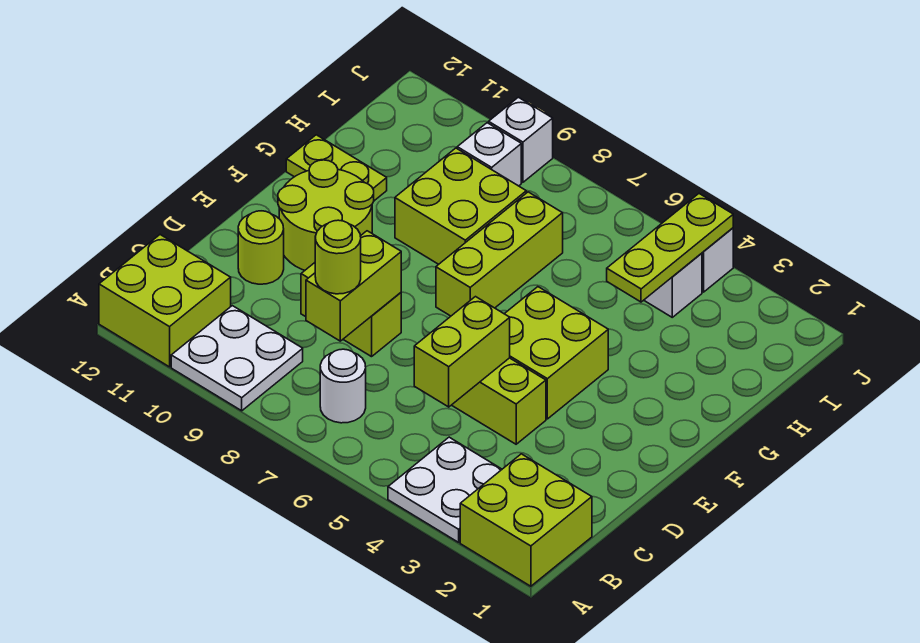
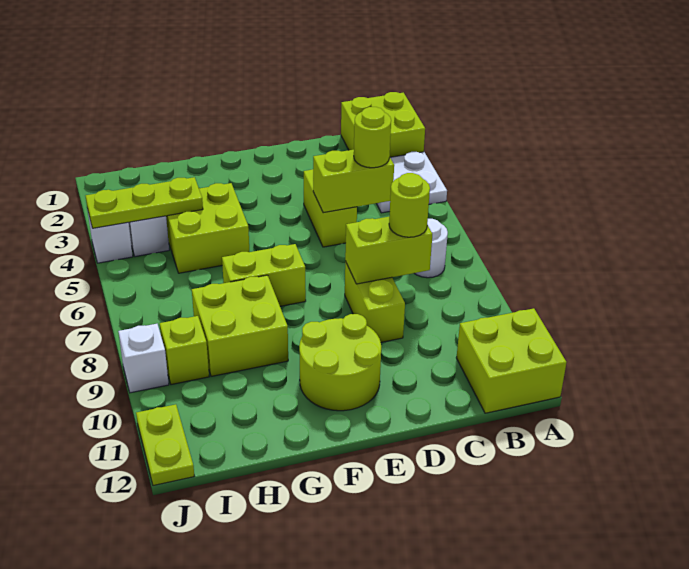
white plate A9:B10 level 1 -> none
lime round brick D11 level 1 -> lime round brick C5 level 3
lime brick E4:F5 level 1 -> lime brick G4:H5 level 1
lime brick F7:H7 level 1 -> lime brick F7:G7 level 1
lime plate G11:G12 level 1 -> lime plate J11:J12 level 1
white brick I9 level 1 -> lime brick I9 level 1

